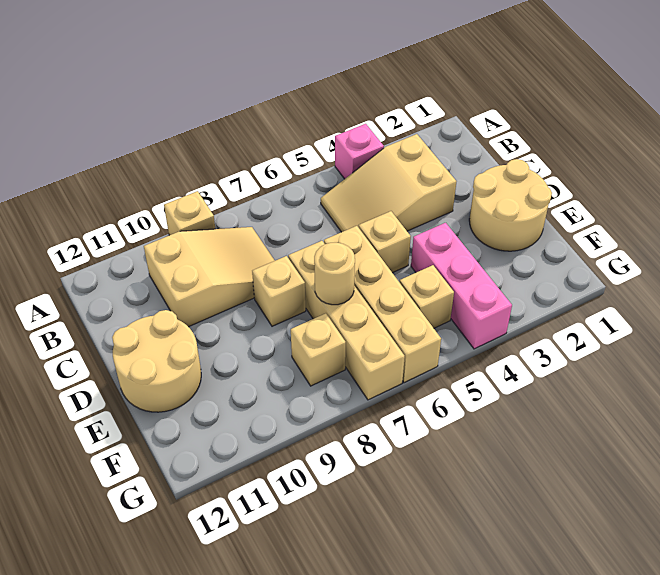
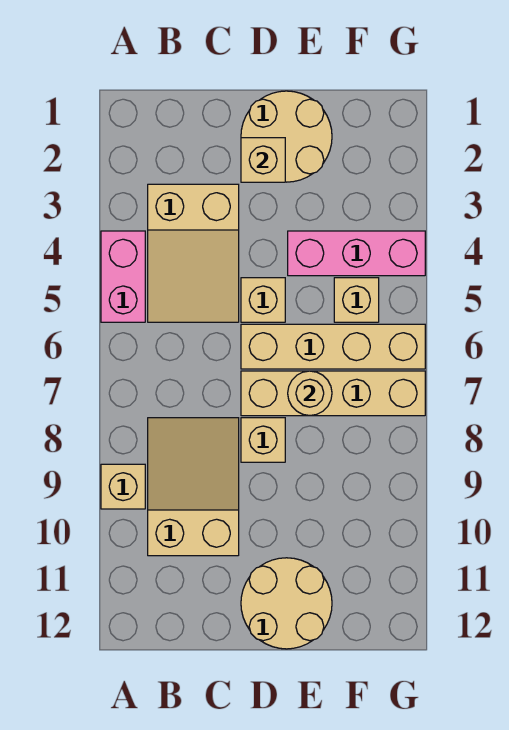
pink brick A4 level 1 -> pink brick A4:A5 level 1
tan brick F8 level 1 -> tan brick D2 level 2

